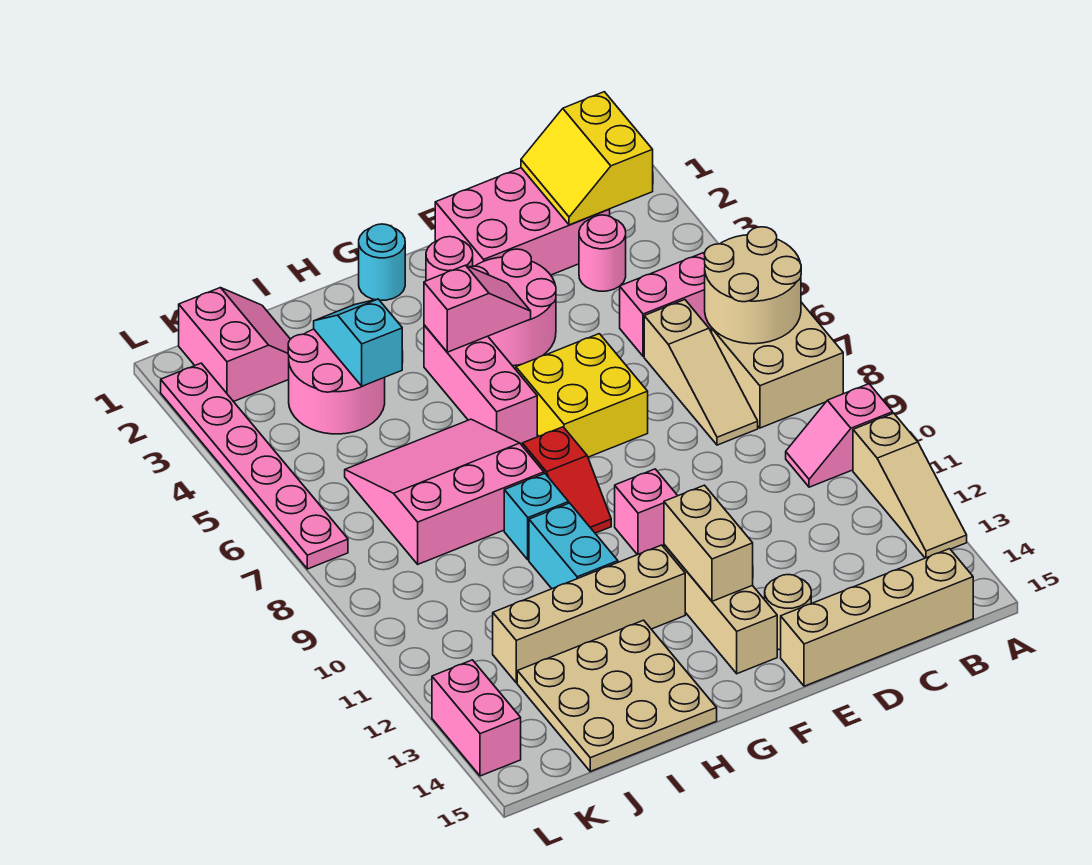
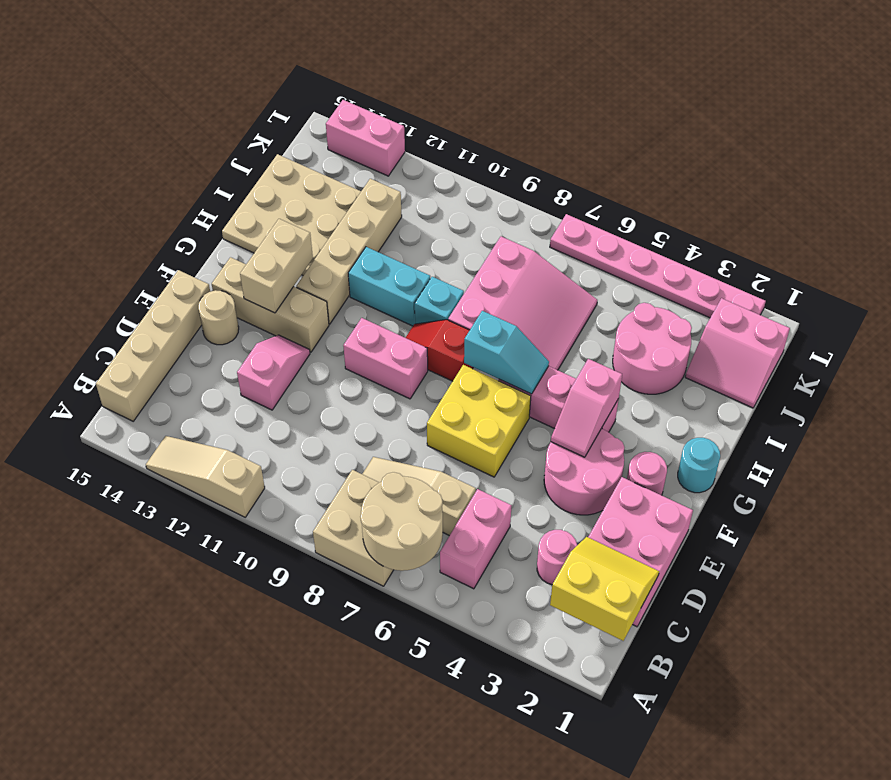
pink slope A10:B10 level 1 top A -> pink slope D12:E12 level 1 top D
pink brick F10 level 1 -> pink brick F9:F10 level 1
tan brick F12:F13 level 2 -> tan brick F13:G13 level 2
cyan slope I3:I4 level 2 top 4 -> cyan slope G6:G7 level 2 top 7

